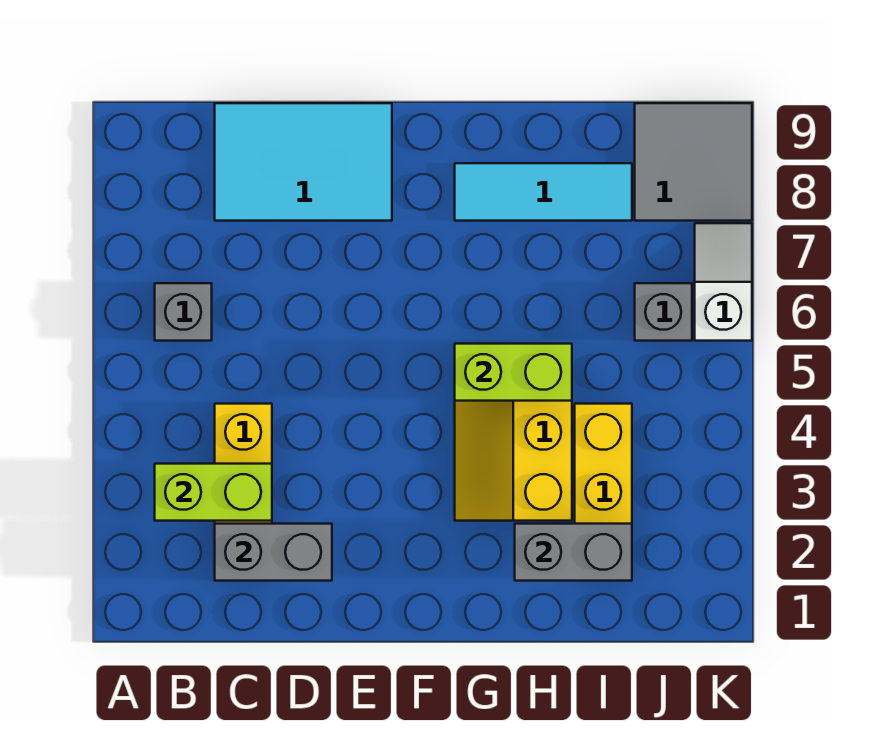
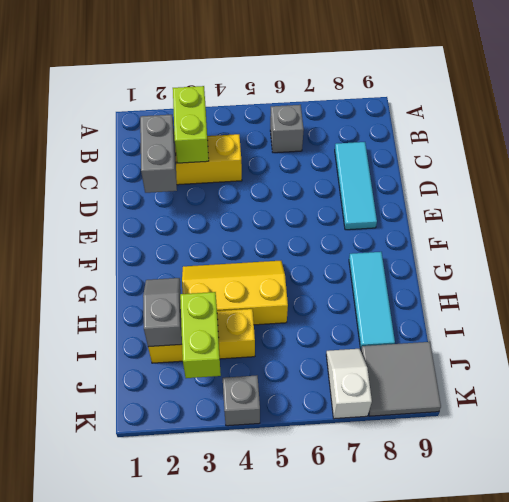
cyan tile C8:E9 level 1 -> cyan tile C8:E8 level 1
lime brick G5:H5 level 2 -> lime brick I3:J3 level 2
grey brick H2:I2 level 2 -> grey slope H2:I2 level 2 top I
grey brick J6 level 1 -> grey brick K4 level 1
white slope K6:K7 level 1 top 6 -> white slope J7:K7 level 1 top K

